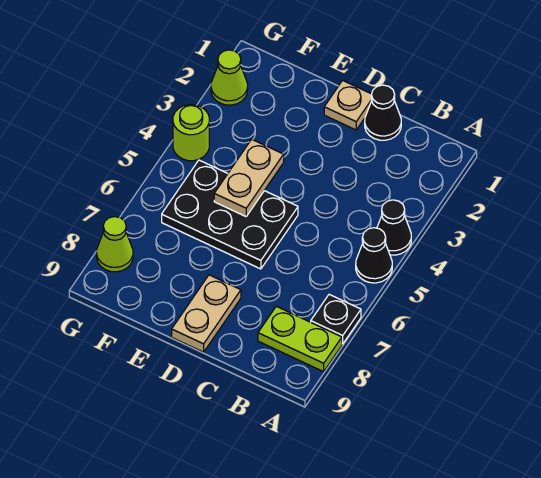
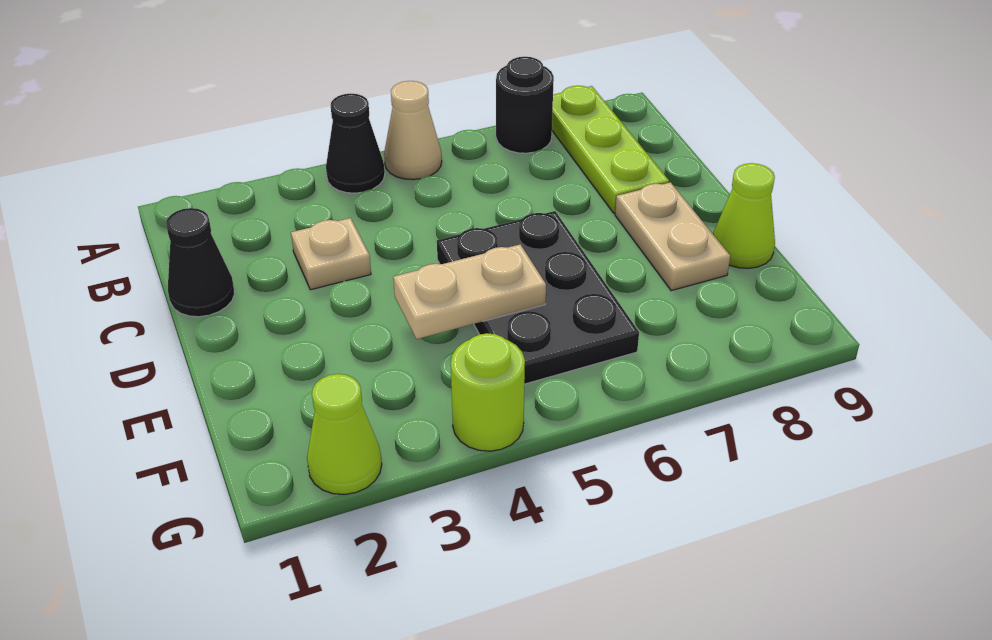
black cone A5 level 1 -> tan cone A5 level 1
black plate A7 level 1 -> black round brick A7 level 1
lime plate A8:B8 level 1 -> lime plate A8:C8 level 1
tan plate D1 level 1 -> tan plate C3 level 1
tan plate D8:D9 level 1 -> tan plate D8:E8 level 1
lime cone G8 level 1 -> lime cone E9 level 1

